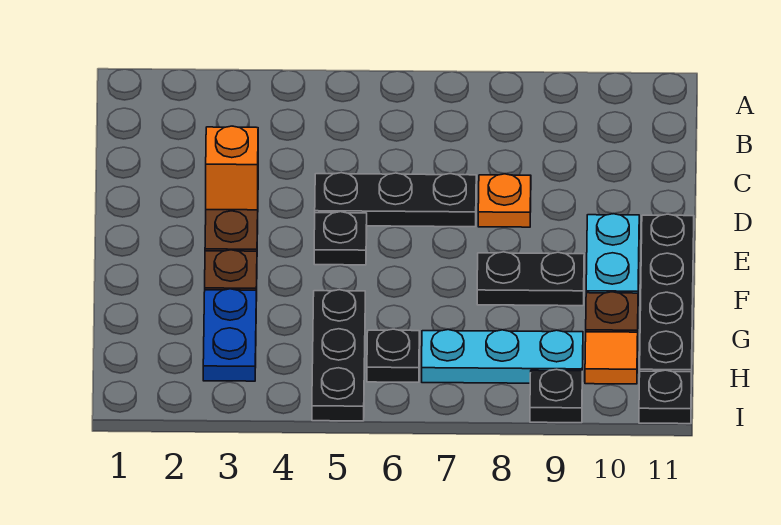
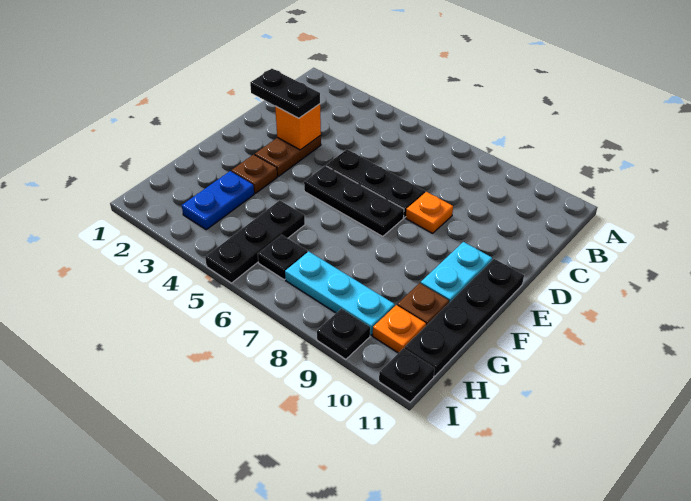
black plate E5 level 1 -> black plate E5:E7 level 1
black plate F8:F9 level 1 -> black plate D2:D3 level 3
orange tile H10 level 1 -> orange plate H10 level 1

